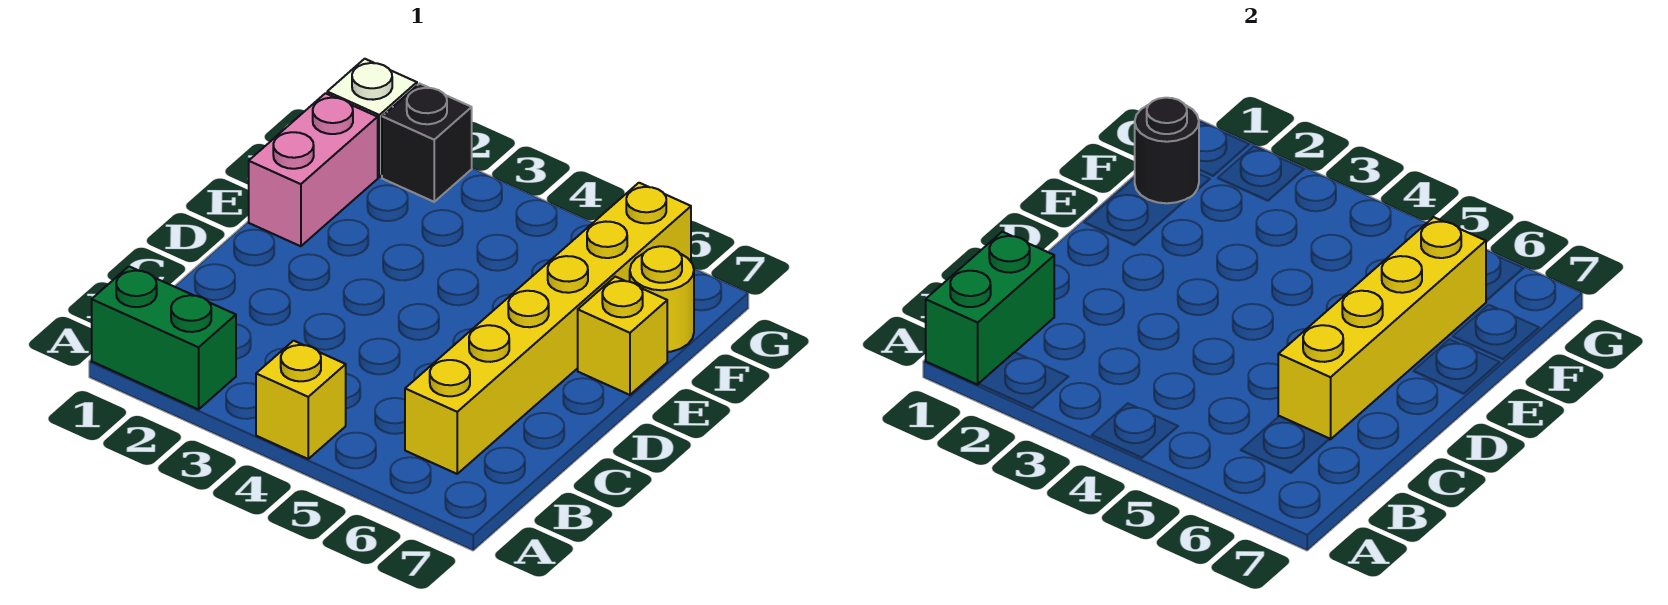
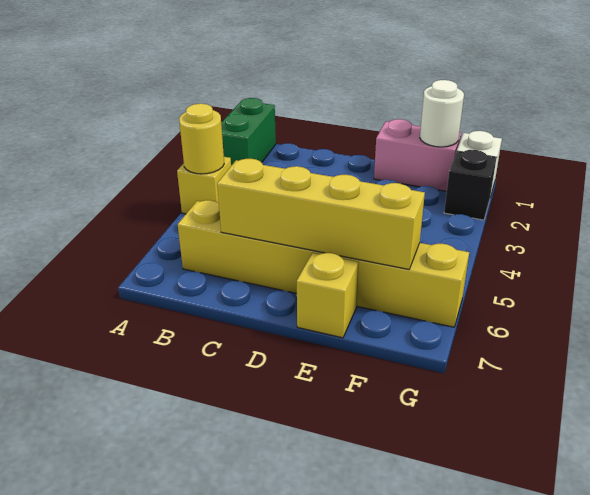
green brick A1:B1 level 2 -> none
black round brick F1 level 2 -> white round brick F1 level 2
yellow round brick F7 level 1 -> yellow round brick A4 level 2

